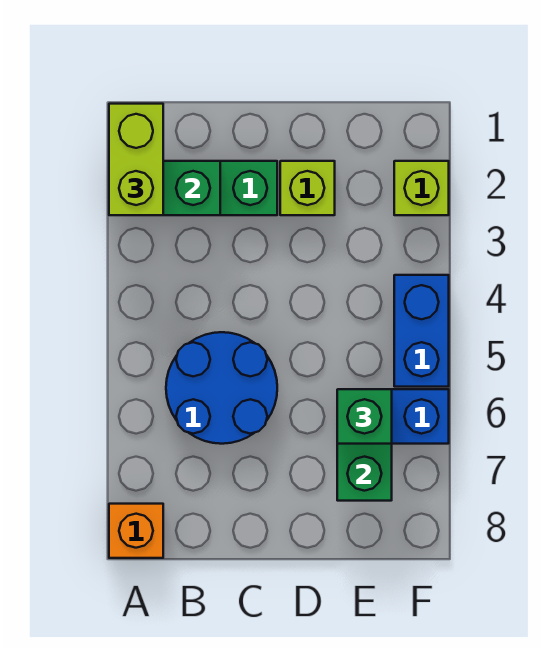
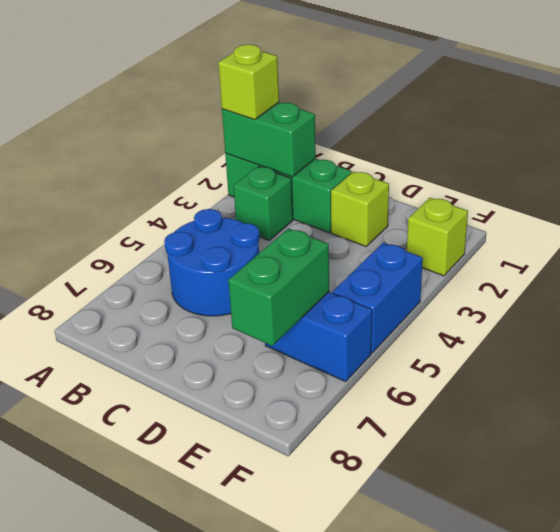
lime brick A1:A2 level 3 -> lime brick A2 level 3
orange brick A8 level 1 -> none
green brick E6 level 3 -> green brick B3 level 1

